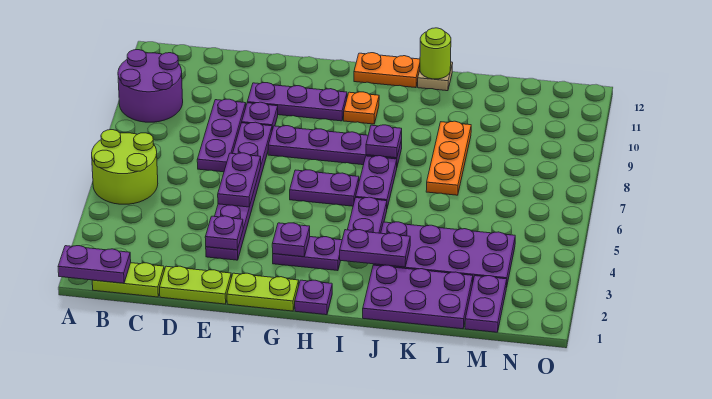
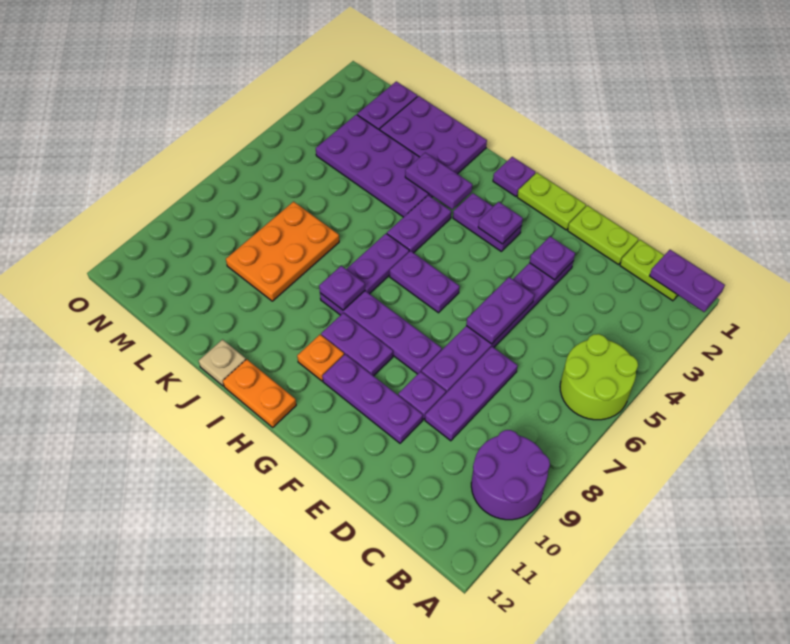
none -> purple plate G9:H9 level 1
lime round brick J12 level 2 -> none
orange plate K7:K9 level 1 -> orange plate K7:L9 level 1

